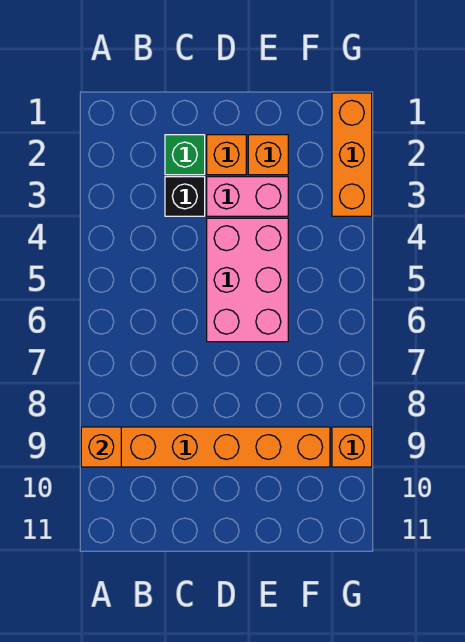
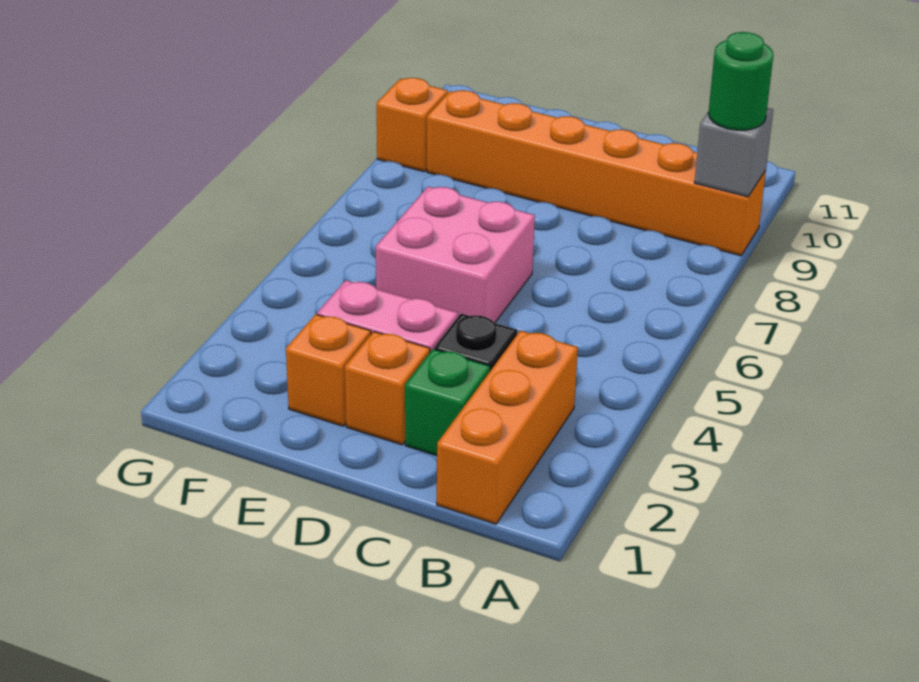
orange brick A9 level 2 -> grey brick A9 level 2
none -> green round brick A9 level 3
pink brick D4:E6 level 1 -> pink brick D5:E6 level 1
orange brick G1:G3 level 1 -> orange brick B1:B3 level 1

